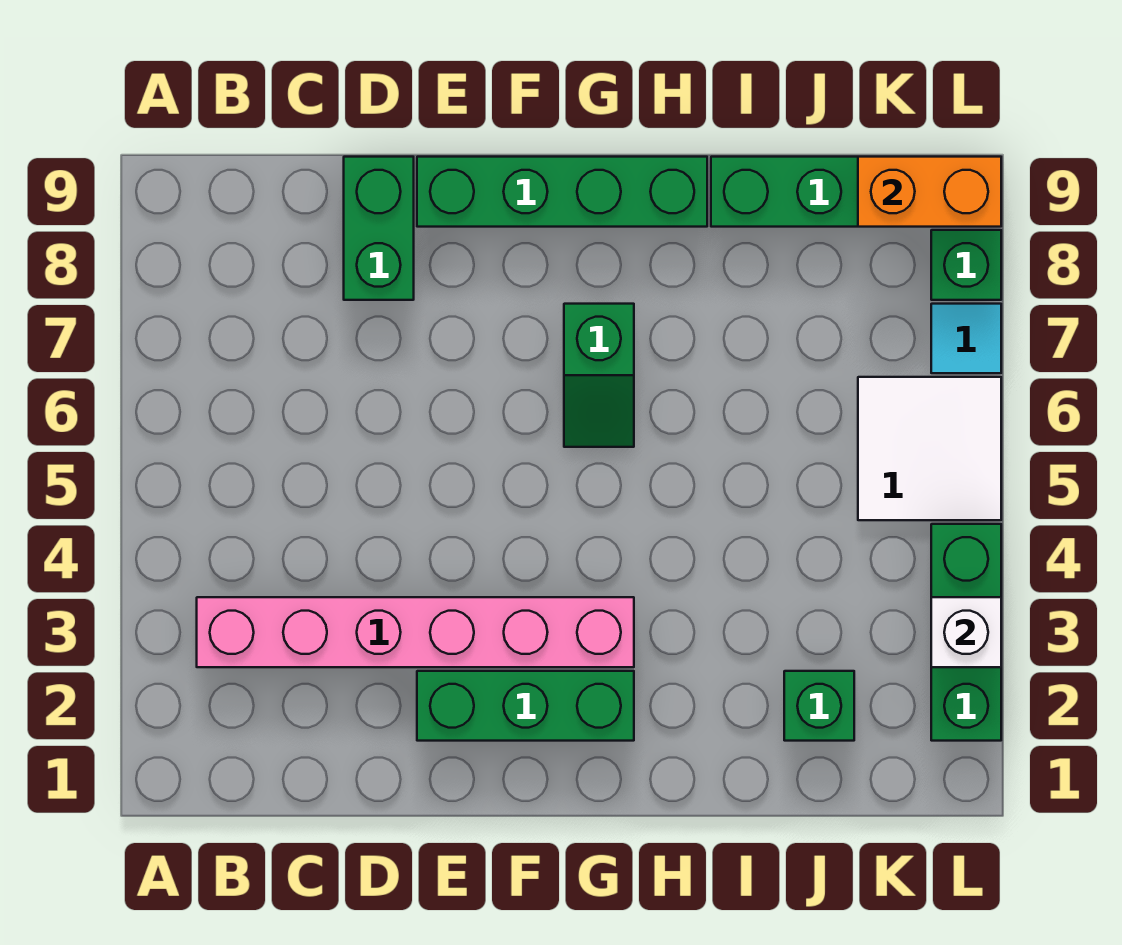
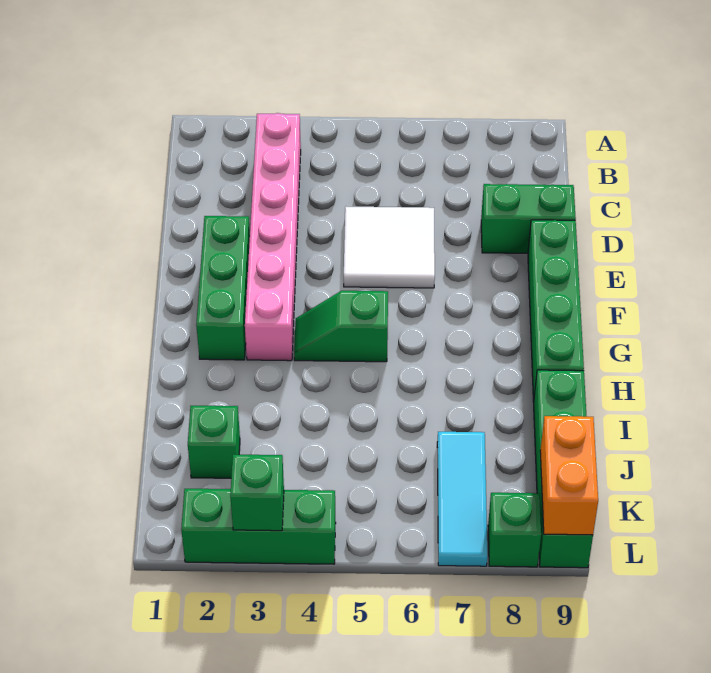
green slope G6:G7 level 1 top 7 -> green slope G4:G5 level 1 top 5
white tile K5:L6 level 1 -> white tile D5:E6 level 1
white brick L3 level 2 -> green brick L3 level 2
cyan tile L7 level 1 -> cyan tile J7:L7 level 1

